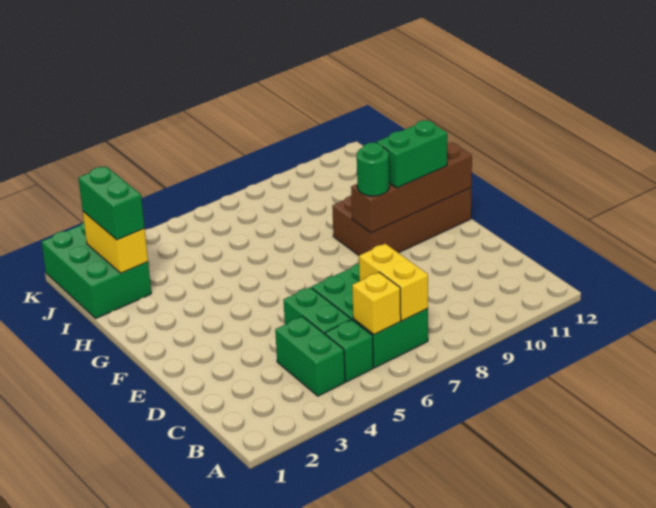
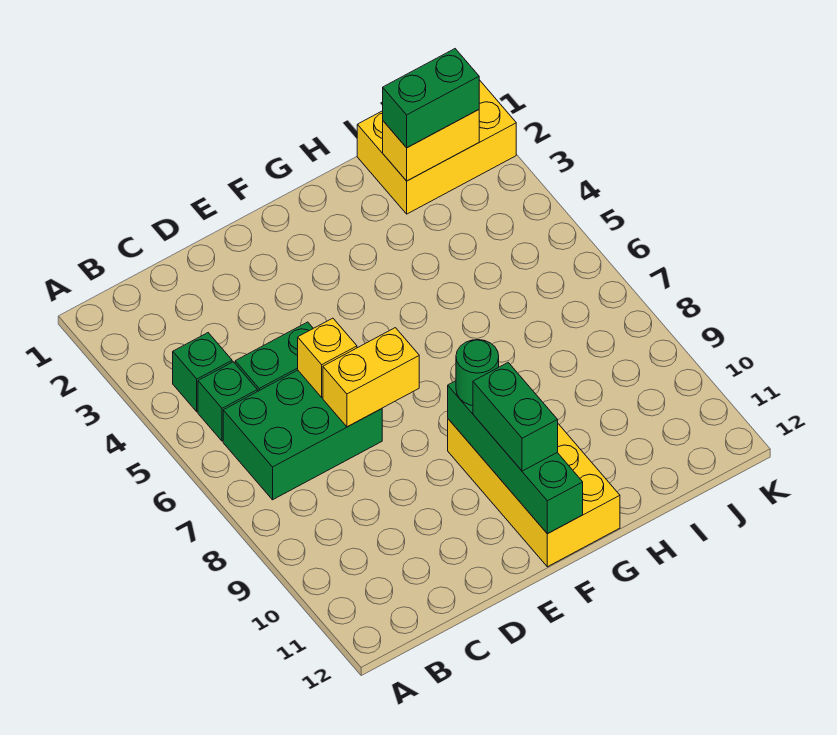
green brick B4:C4 level 1 -> green brick B4 level 1
yellow brick B6 level 2 -> yellow brick D6 level 2
yellow brick B7:C7 level 2 -> yellow brick D7:E7 level 2
brown brick F9:G12 level 1 -> yellow brick F9:G12 level 1
brown brick F9:F12 level 2 -> green brick F9:F12 level 2
green brick I1:K2 level 1 -> yellow brick I1:K2 level 1

